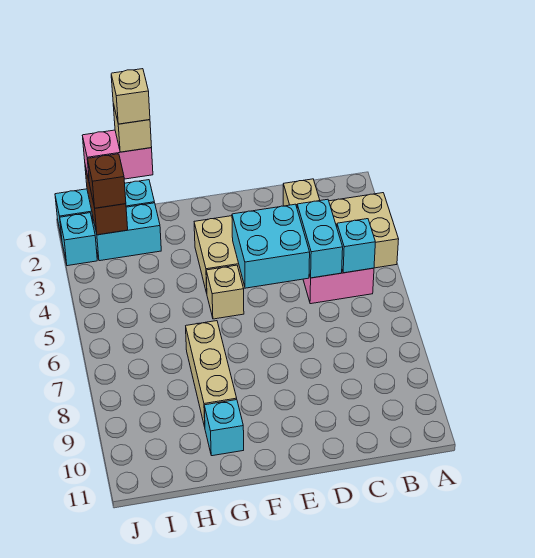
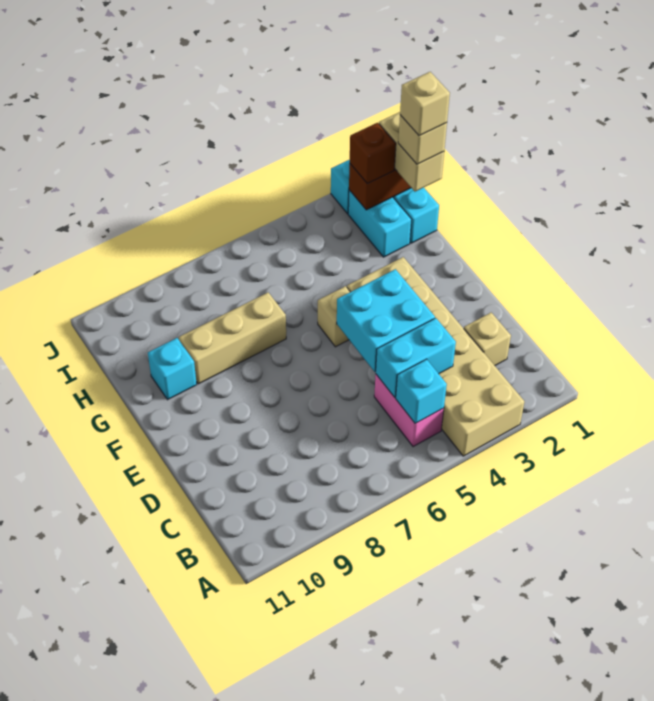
pink brick H1:I1 level 3 -> tan brick H1:I1 level 3

